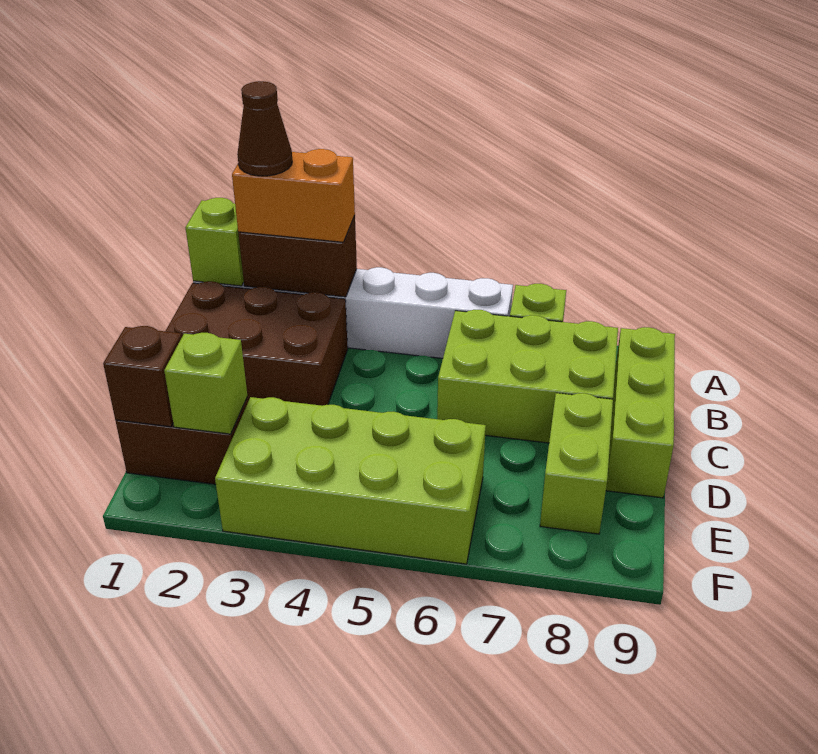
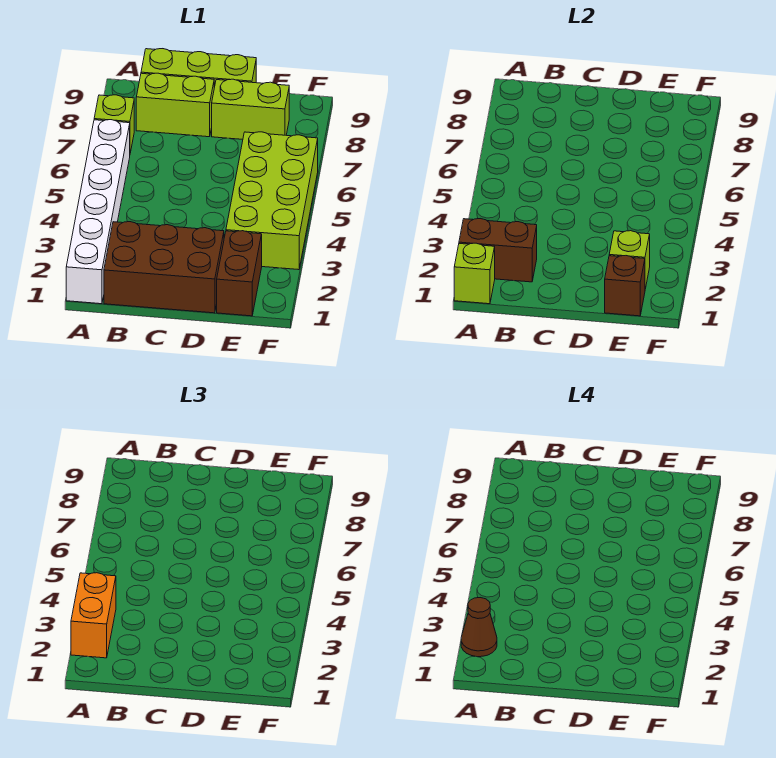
brown brick A2:A3 level 2 -> brown brick A2:B2 level 2
brown brick B1:C3 level 1 -> brown brick B1:D2 level 1
lime brick B6:C8 level 1 -> lime brick B8:C8 level 1

